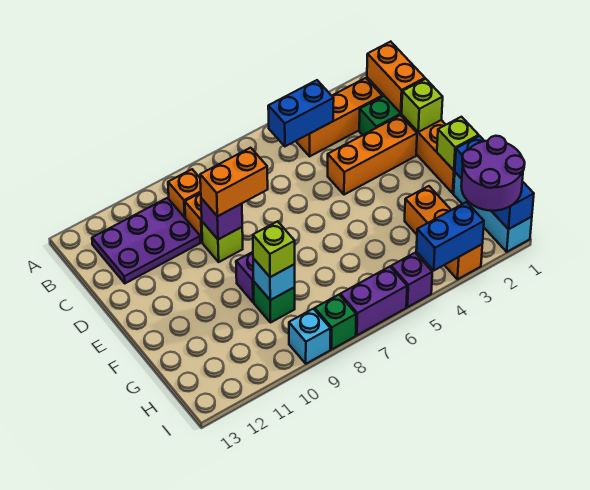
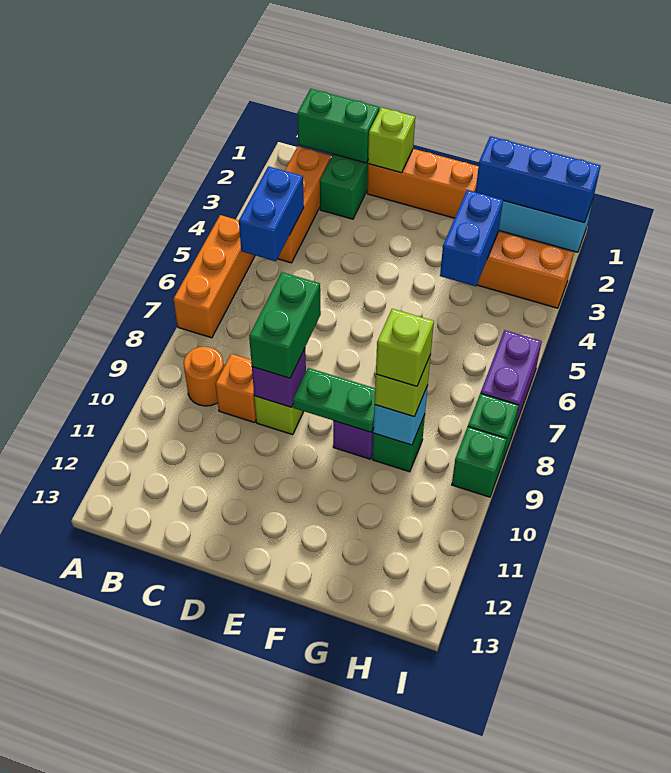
orange brick B1:C1 level 2 -> green brick B1:C1 level 2
orange brick B9 level 1 -> orange round brick B9 level 1
purple plate B10:C12 level 1 -> none
orange brick D2:D4 level 1 -> orange brick A5:A7 level 1
orange brick D8:D9 level 3 -> green brick D8:D9 level 3
none -> green plate E9:F9 level 2
lime brick F1 level 2 -> lime brick G9 level 4
purple round brick H1:I2 level 3 -> none
blue brick I3:I4 level 2 -> blue brick G3:G4 level 2
purple brick I5 level 1 -> none
cyan brick I9 level 1 -> green brick I9 level 1

